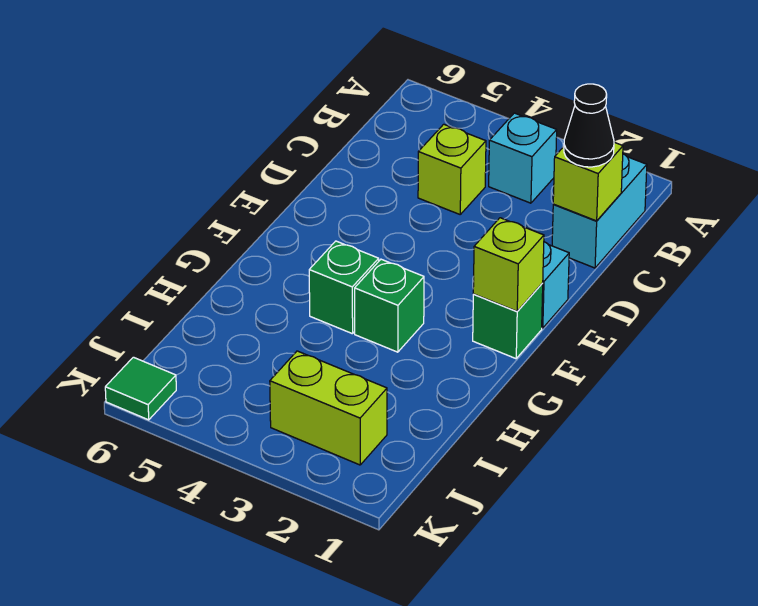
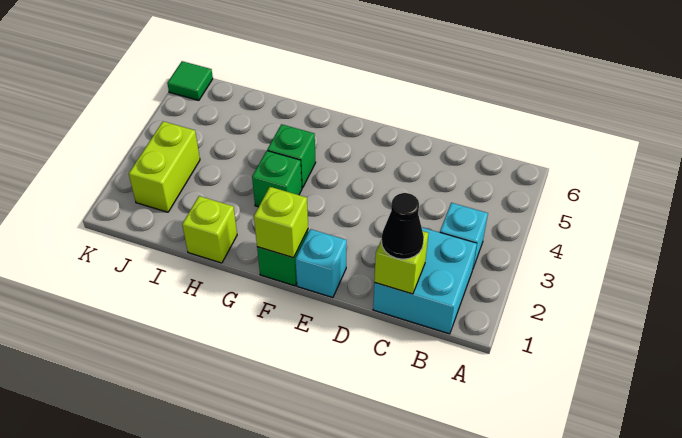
cyan brick B1:C1 level 1 -> cyan brick B1:C2 level 1
lime brick C4 level 1 -> lime brick H1 level 1

